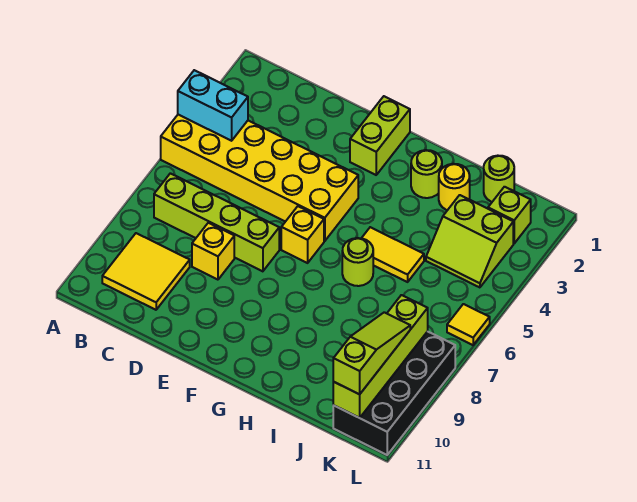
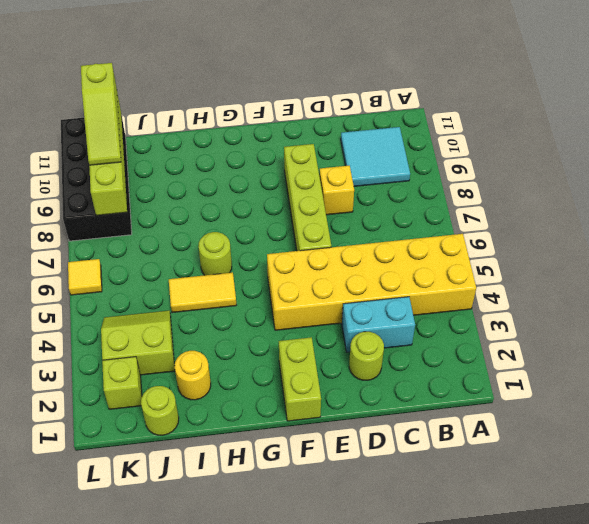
cyan brick A4:B4 level 2 -> cyan brick C3:D3 level 1
lime brick B7:E7 level 1 -> lime brick E6:E9 level 1
yellow tile B9:C10 level 1 -> cyan tile B9:C10 level 1
yellow brick F6 level 1 -> none
lime round brick H2 level 1 -> lime round brick D2 level 1

